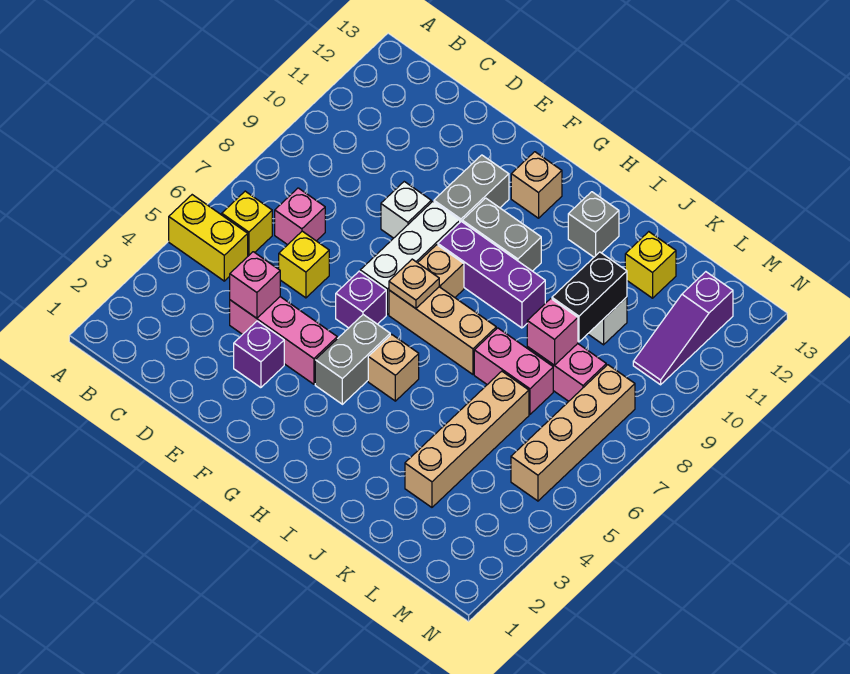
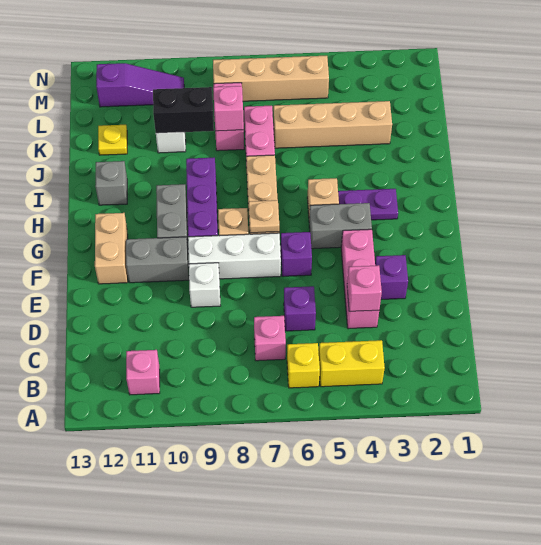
yellow brick A5:B5 level 1 -> yellow brick B4:B5 level 1
none -> pink brick B11 level 1
yellow brick D6 level 1 -> purple brick D6 level 1
tan brick G12 level 1 -> tan brick F12:G12 level 1
none -> purple plate H3:H4 level 1
yellow brick K12 level 1 -> yellow plate K12 level 1

